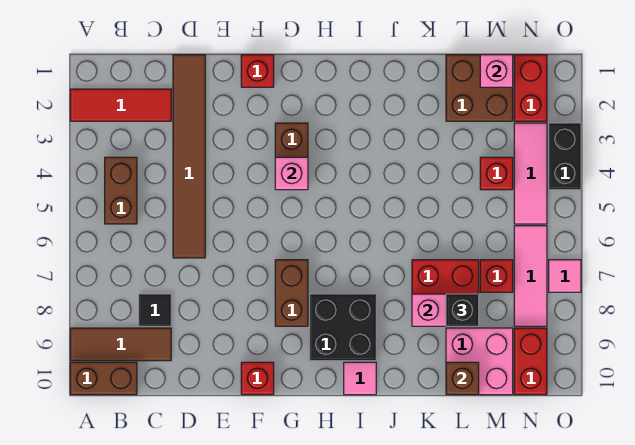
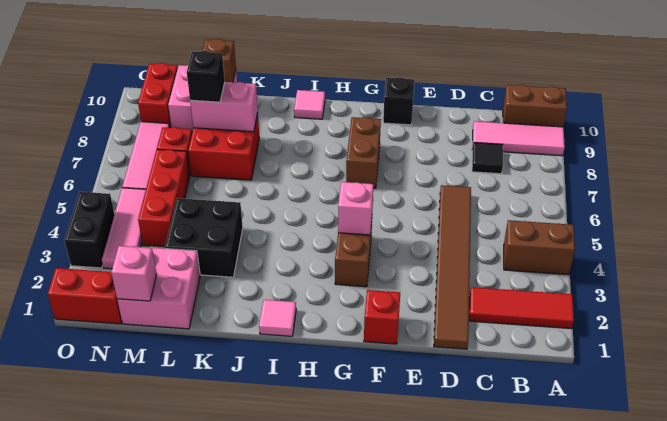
brown tile A9:C9 level 1 -> pink tile A9:C9 level 1
brown brick B4:B5 level 1 -> brown brick A4:B4 level 1
red brick F10 level 1 -> black brick F10 level 1
black brick H8:I9 level 1 -> black brick K3:L4 level 1
brown brick L1:M2 level 1 -> pink brick L1:M2 level 1
red brick M4 level 1 -> red brick M4:M6 level 1
red brick N1:N2 level 1 -> red brick N1:O1 level 1
pink tile O7 level 1 -> pink tile I1 level 1

